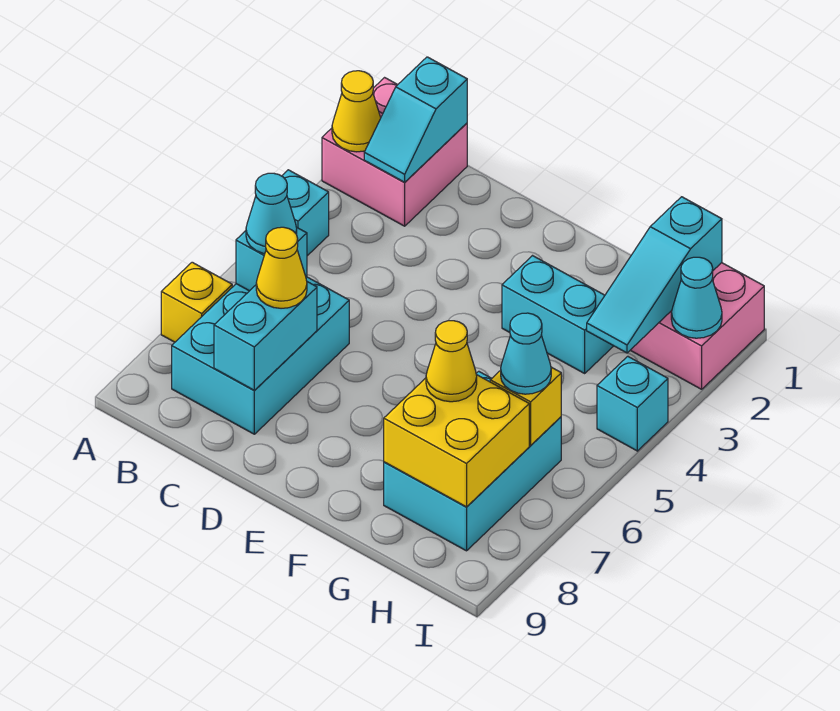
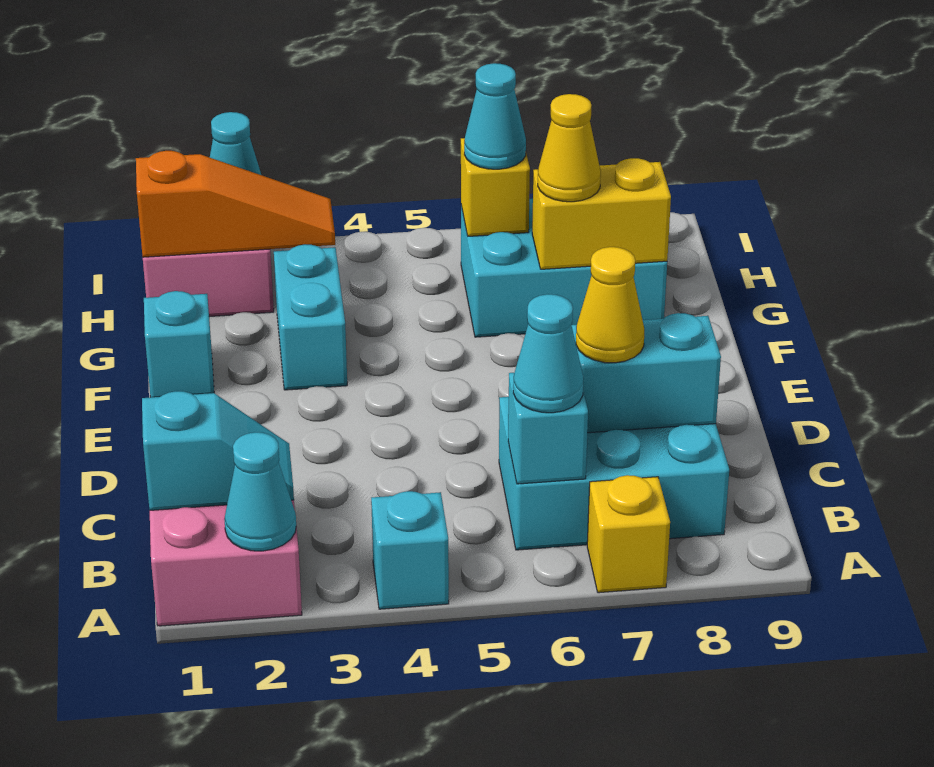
yellow cone A2 level 2 -> cyan cone A2 level 2
yellow brick G7:H8 level 2 -> yellow brick G7:G8 level 2
cyan slope H1:H3 level 2 top 1 -> orange slope H1:H3 level 2 top 1
cyan brick I4 level 1 -> cyan brick F1 level 1

